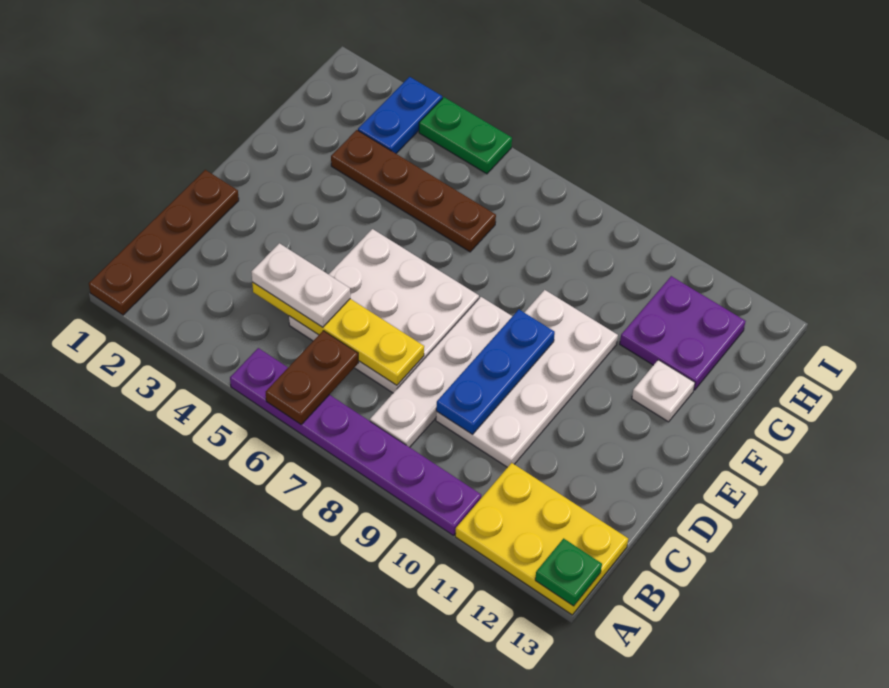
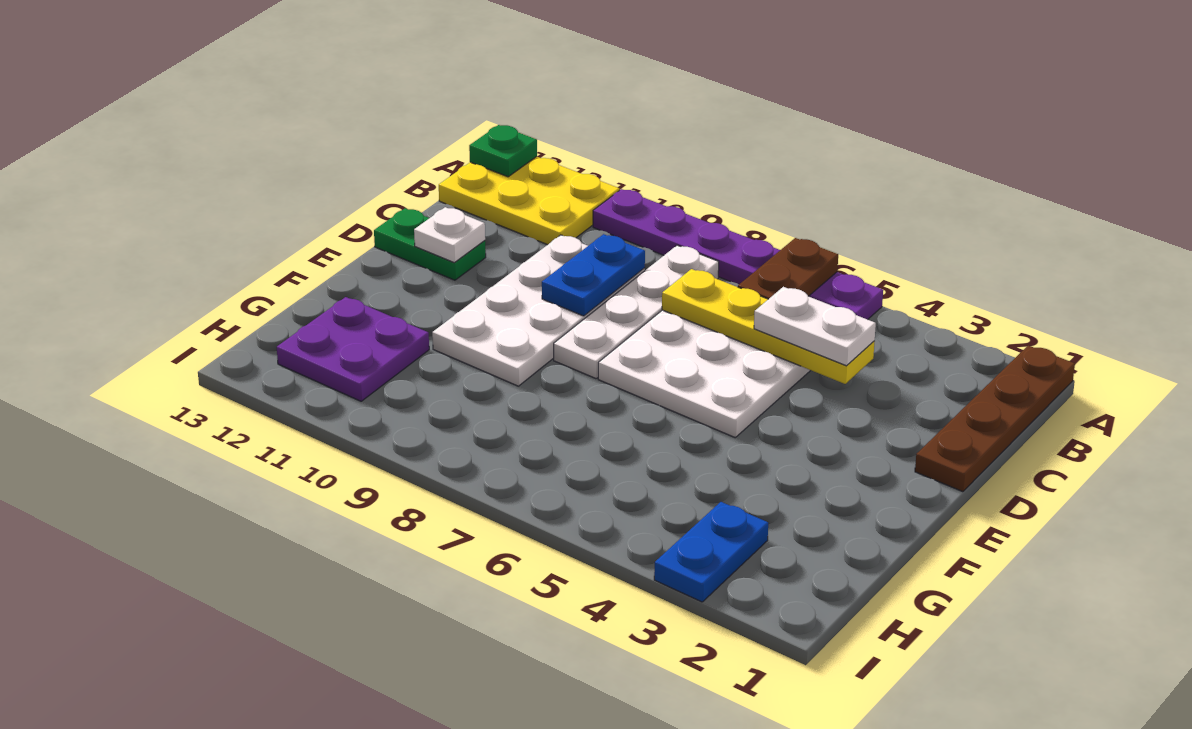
blue plate C9:E9 level 2 -> blue plate C9:D9 level 2
white plate F12 level 1 -> white plate D12 level 2
brown plate G3:G6 level 1 -> none
green plate I4:I5 level 1 -> green plate D12:D13 level 1

